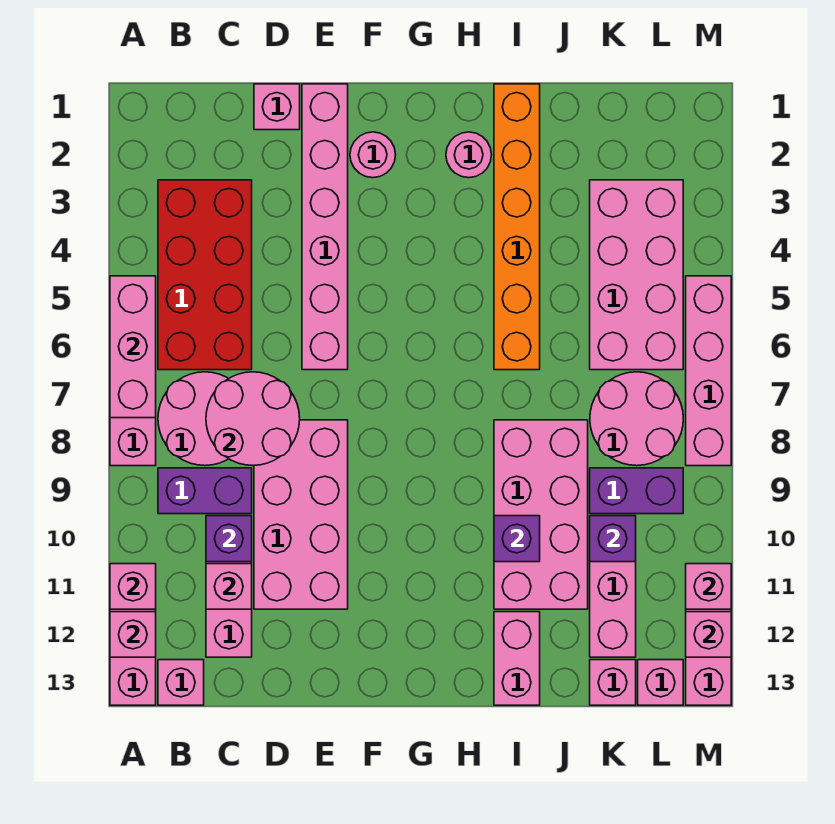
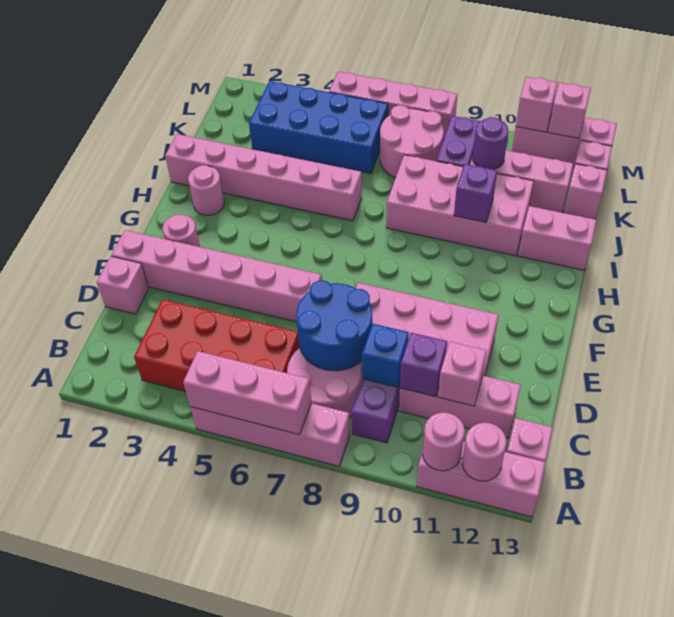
pink brick A11 level 2 -> pink round brick A11 level 2
pink brick A12 level 2 -> pink round brick A12 level 2
pink round brick C7:D8 level 2 -> blue round brick C7:D8 level 2
none -> blue brick C9 level 2
orange brick I1:I6 level 1 -> pink brick I1:I6 level 1
pink brick K3:L6 level 1 -> blue brick K3:L6 level 1
purple brick K10 level 2 -> purple round brick K10 level 2

